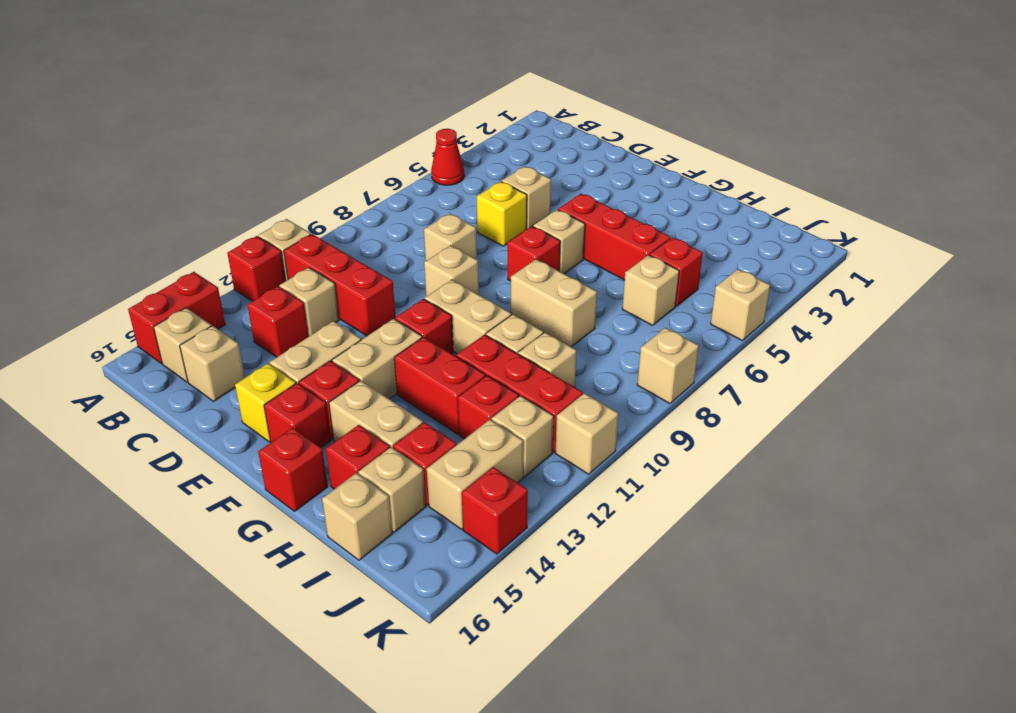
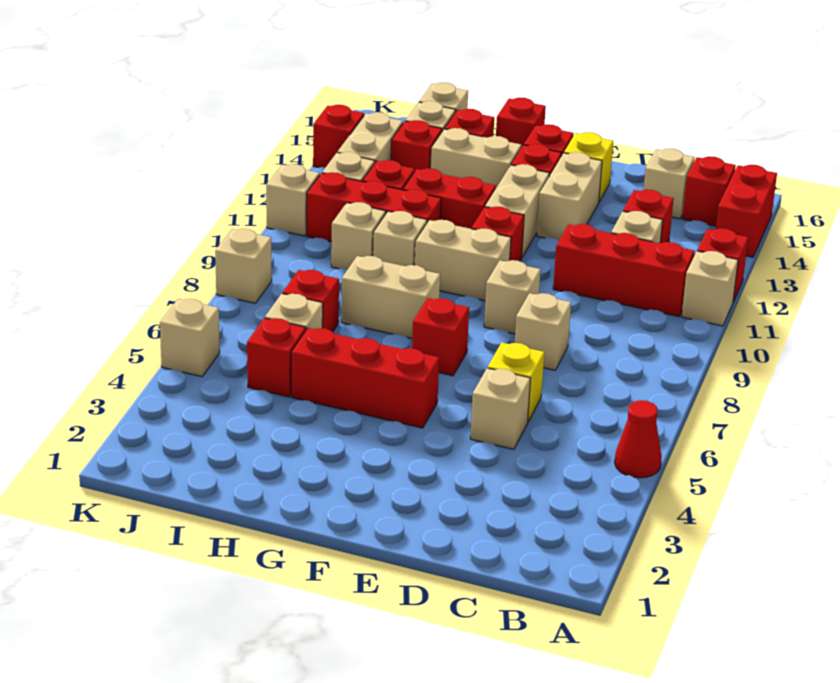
tan brick B15 level 1 -> red brick B15 level 1
tan brick F6 level 1 -> none
none -> red brick I7 level 1

